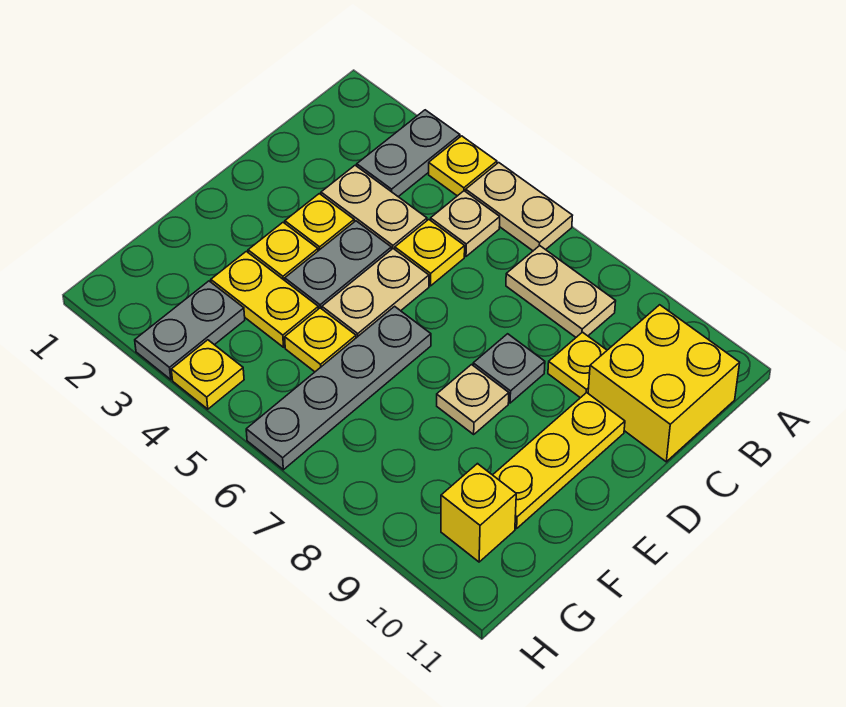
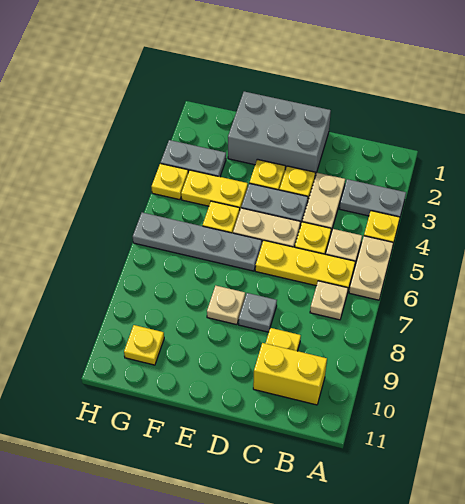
tan plate B7:B8 level 1 -> tan plate B7 level 1
yellow brick B10:C11 level 1 -> yellow brick B10:C10 level 1
none -> grey brick D1:F2 level 1
yellow plate D10:F10 level 1 -> yellow plate B6:D6 level 1
yellow plate F3:F4 level 1 -> yellow plate F4:G4 level 1
yellow brick G10 level 1 -> yellow plate G10 level 1

